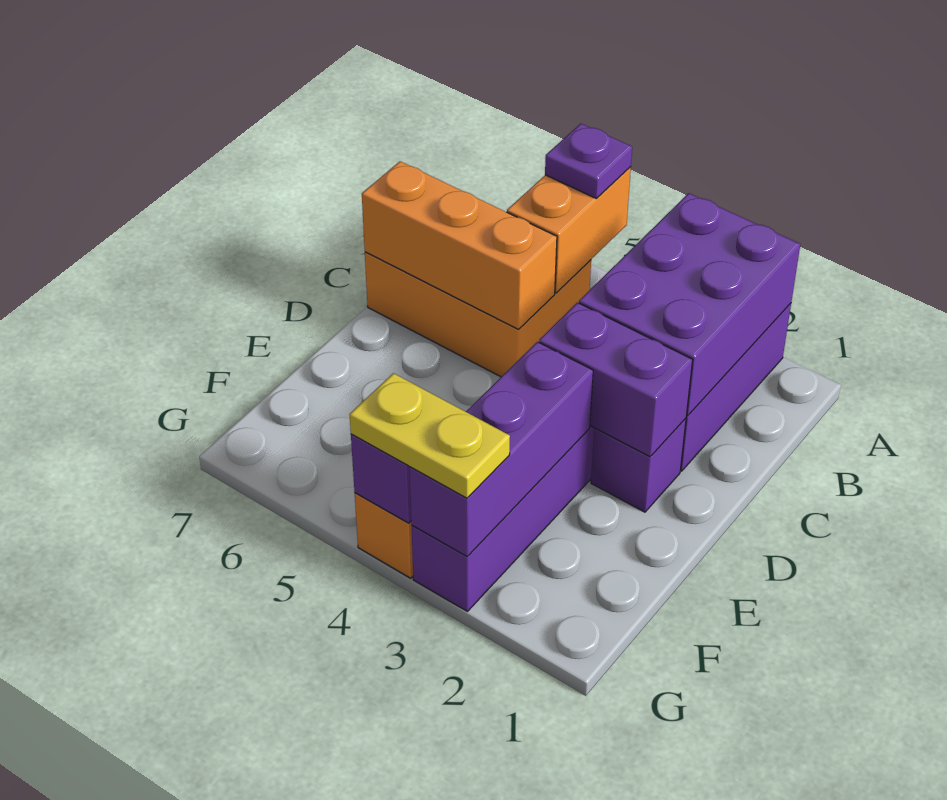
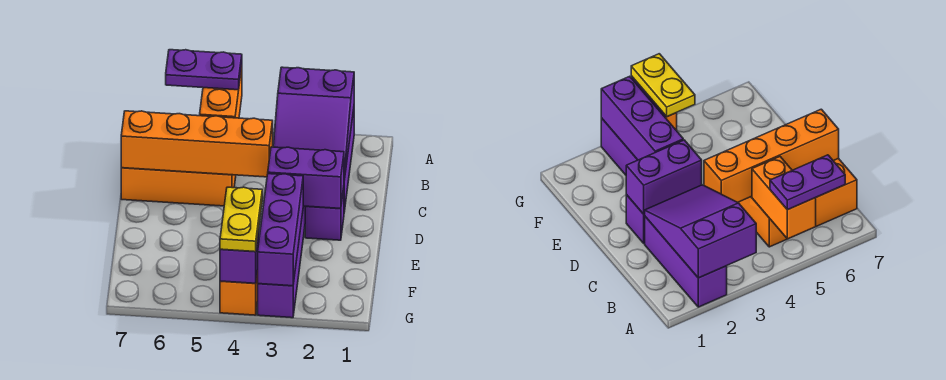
purple brick A2:C3 level 2 -> purple slope A2:C3 level 2 top A
purple plate A5 level 3 -> purple plate A5:A6 level 3
orange brick C5:C7 level 2 -> orange brick C4:C7 level 2
yellow plate G3:G4 level 3 -> yellow plate F4:G4 level 3

